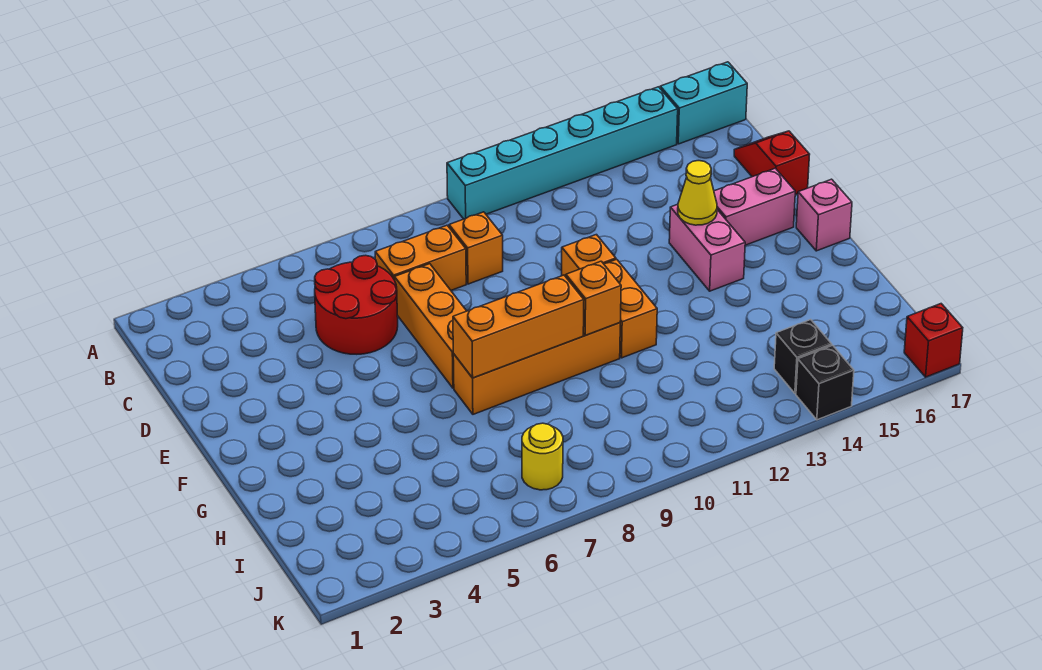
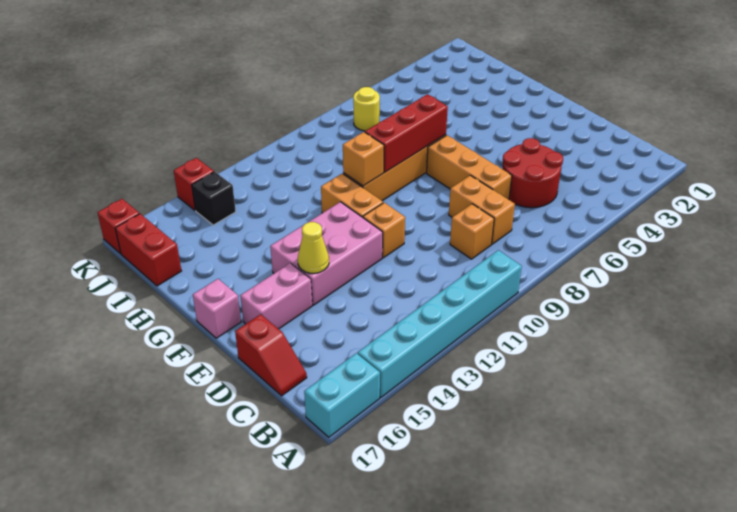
orange brick C7:C8 level 1 -> orange brick C8:D8 level 1
pink brick E14:F14 level 1 -> pink brick E12:F14 level 1
orange brick G7:G9 level 2 -> red brick G7:G9 level 2
none -> red brick I17:J17 level 1
black brick K14 level 1 -> red brick K14 level 1

